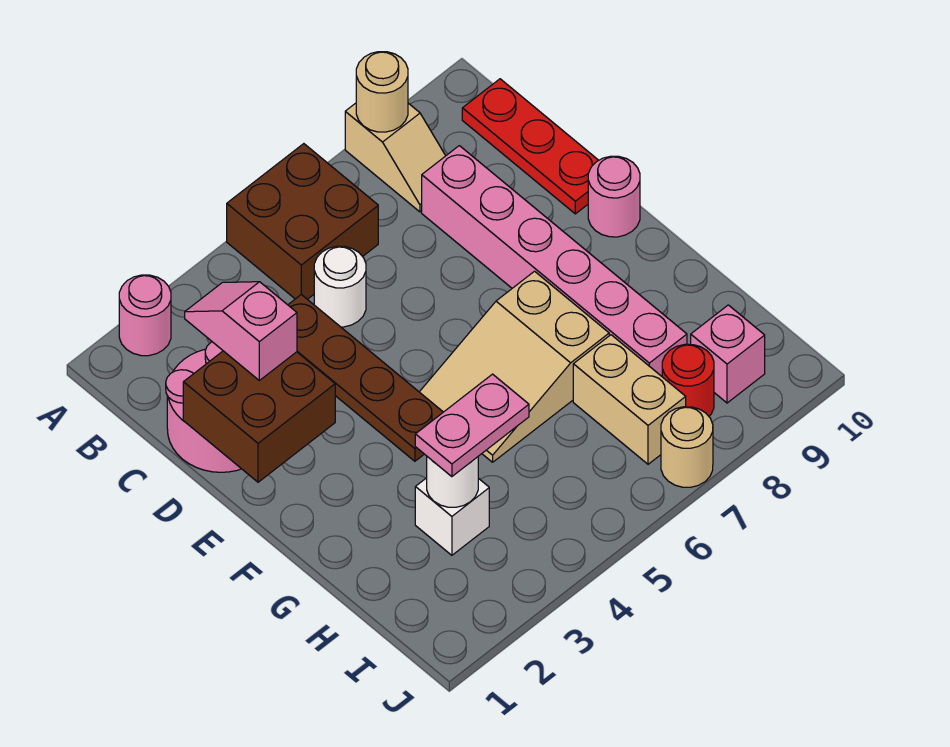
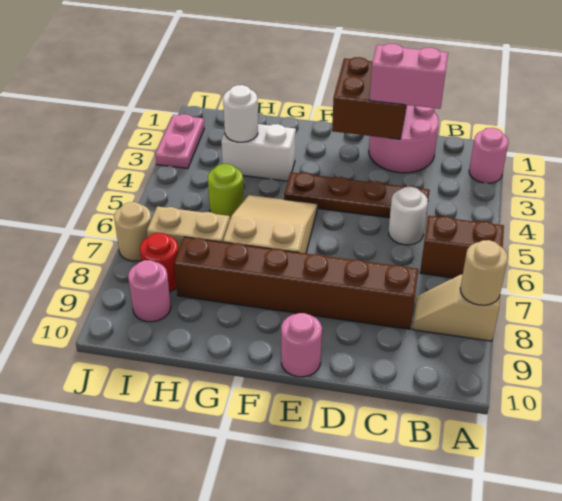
brown brick A5:B6 level 1 -> brown brick A6:B6 level 1
red plate B10:D10 level 1 -> none
pink slope C2:D2 level 3 top D -> pink brick C2:D2 level 3
pink brick C8:H8 level 1 -> brown brick C8:H8 level 1
white brick H3 level 1 -> white brick G3:H3 level 1
pink plate H3:H4 level 3 -> pink plate J2:J3 level 1
none -> lime round brick H5 level 1
pink brick I9 level 1 -> pink round brick I9 level 1

